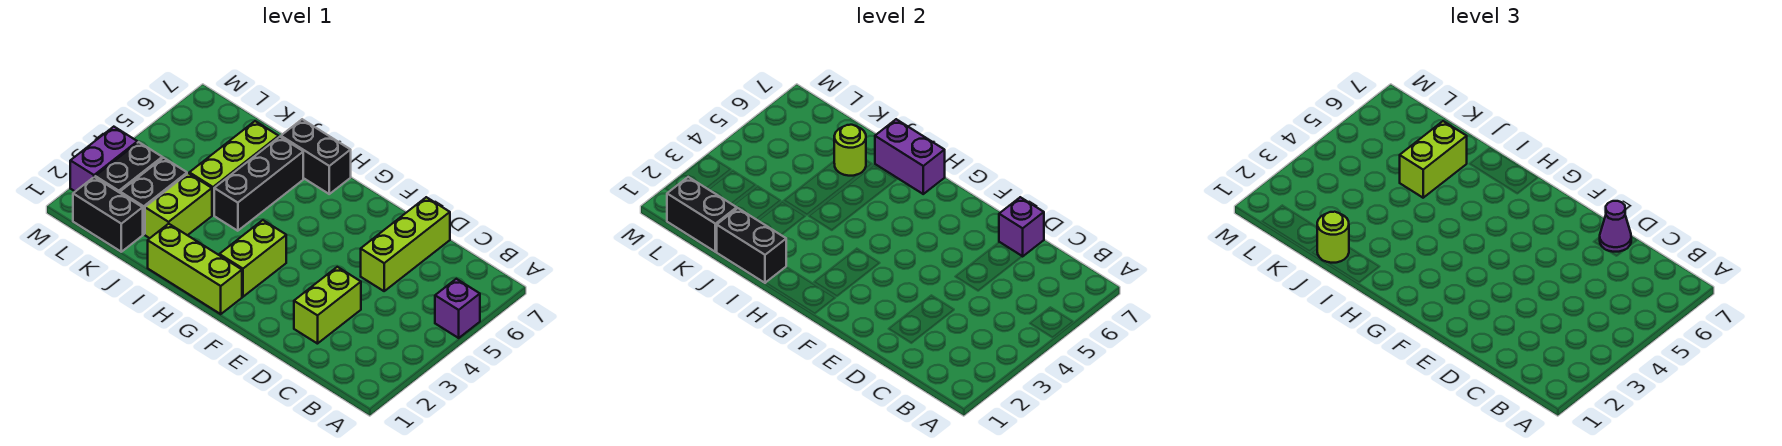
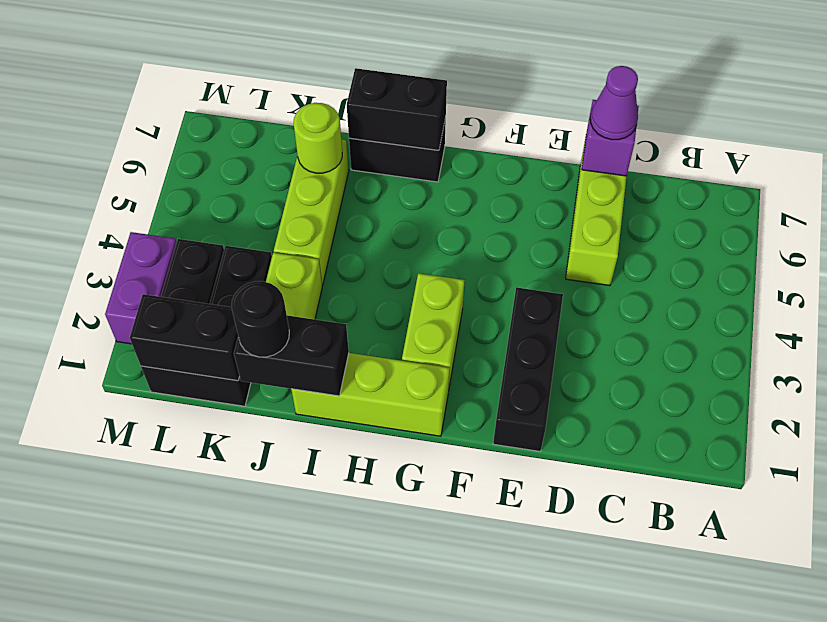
purple brick A5 level 1 -> none
lime brick D2:D3 level 1 -> none
purple brick H7:I7 level 2 -> black brick H7:I7 level 2
black brick I4:I6 level 1 -> black brick E1:E3 level 1
lime round brick J1 level 3 -> black round brick J1 level 3
lime brick J5:J6 level 3 -> none

